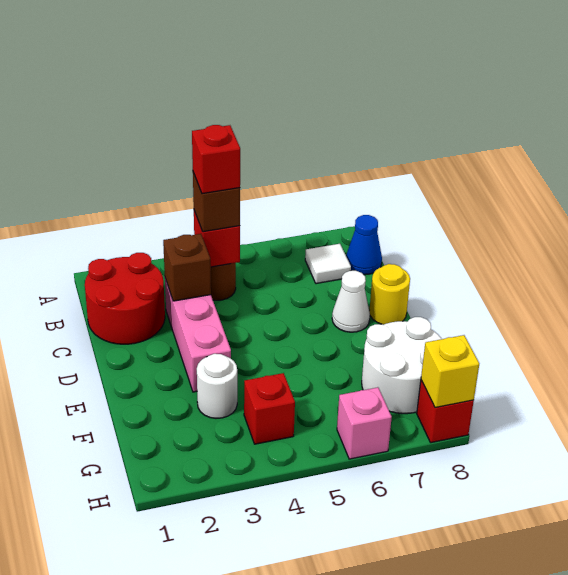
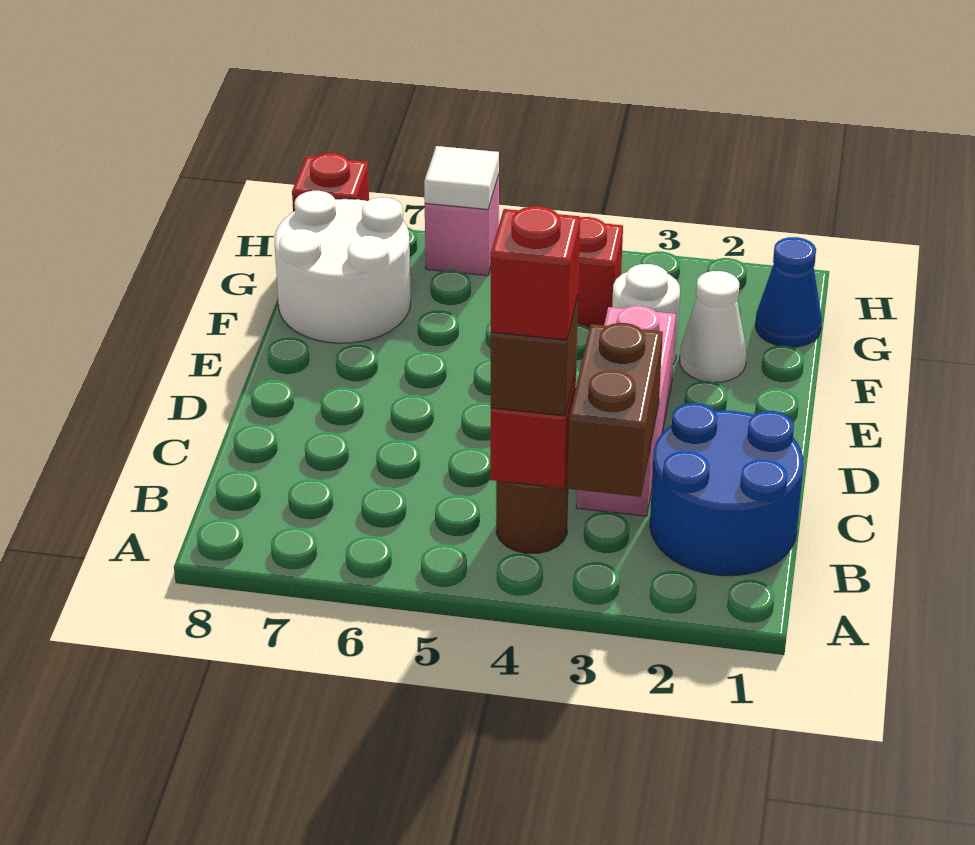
red round brick B1:C2 level 1 -> blue round brick B1:C2 level 1
white tile B7 level 1 -> white tile H6 level 2
blue cone B8 level 1 -> blue cone G1 level 1
brown brick C3 level 2 -> brown brick B3:C3 level 2
white cone D7 level 1 -> white cone F2 level 1
yellow round brick D8 level 1 -> none
yellow brick H8 level 2 -> none

